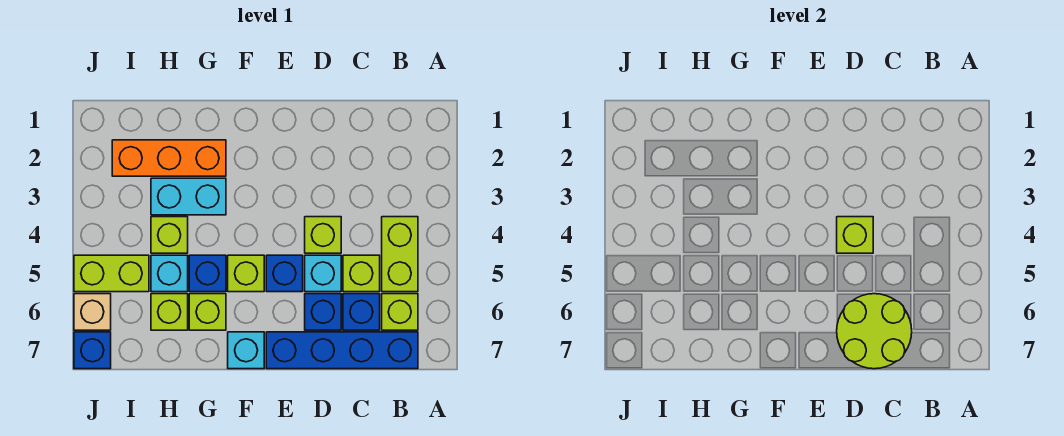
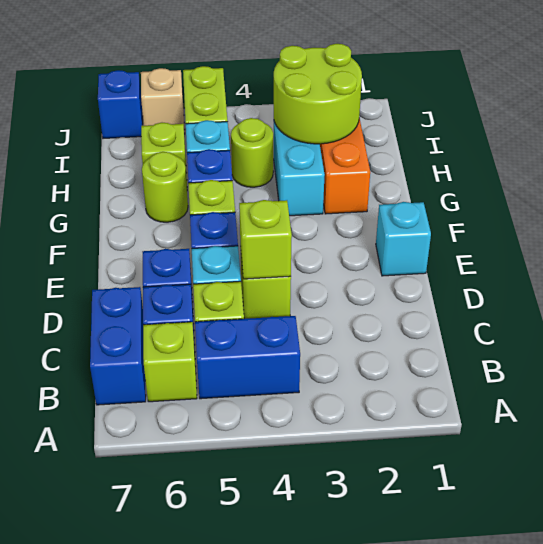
lime brick B4:B5 level 1 -> blue brick B4:B5 level 1
blue brick B7:E7 level 1 -> blue brick B7:C7 level 1
lime round brick C6:D7 level 2 -> lime round brick H2:I3 level 2
cyan brick F7 level 1 -> cyan brick E1 level 1
lime brick G6 level 1 -> lime round brick G6 level 1
lime brick H4 level 1 -> lime round brick H4 level 1

